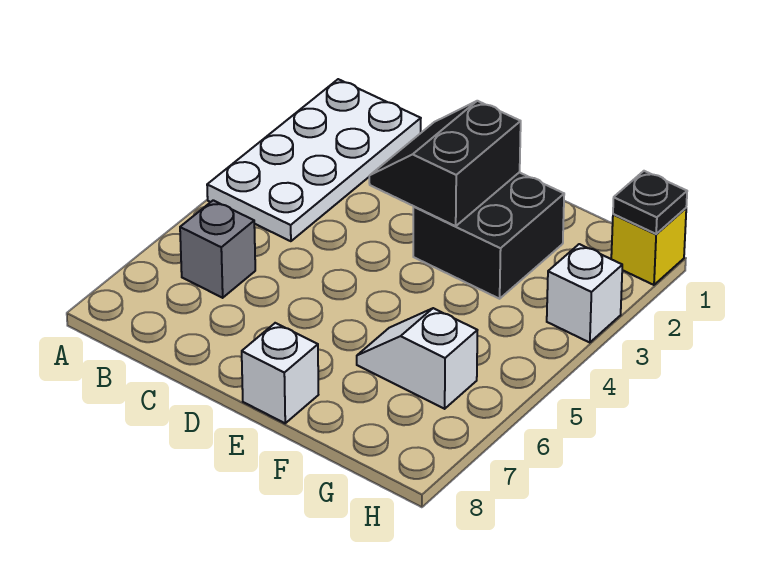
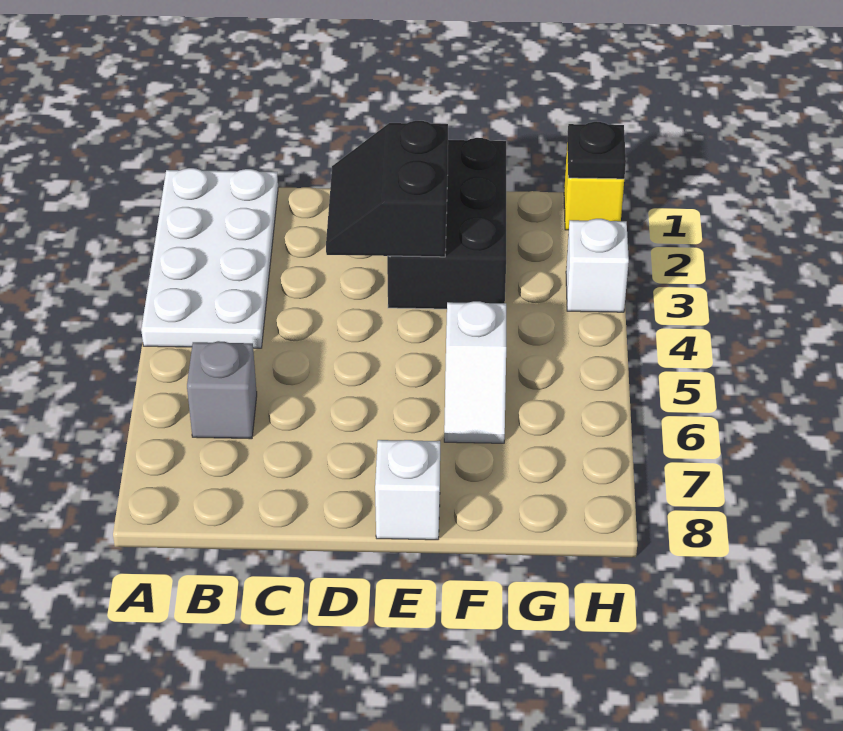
black brick E2:F3 level 1 -> black brick E1:F3 level 1
white slope F6:G6 level 1 top G -> white slope F5:F6 level 1 top 5

